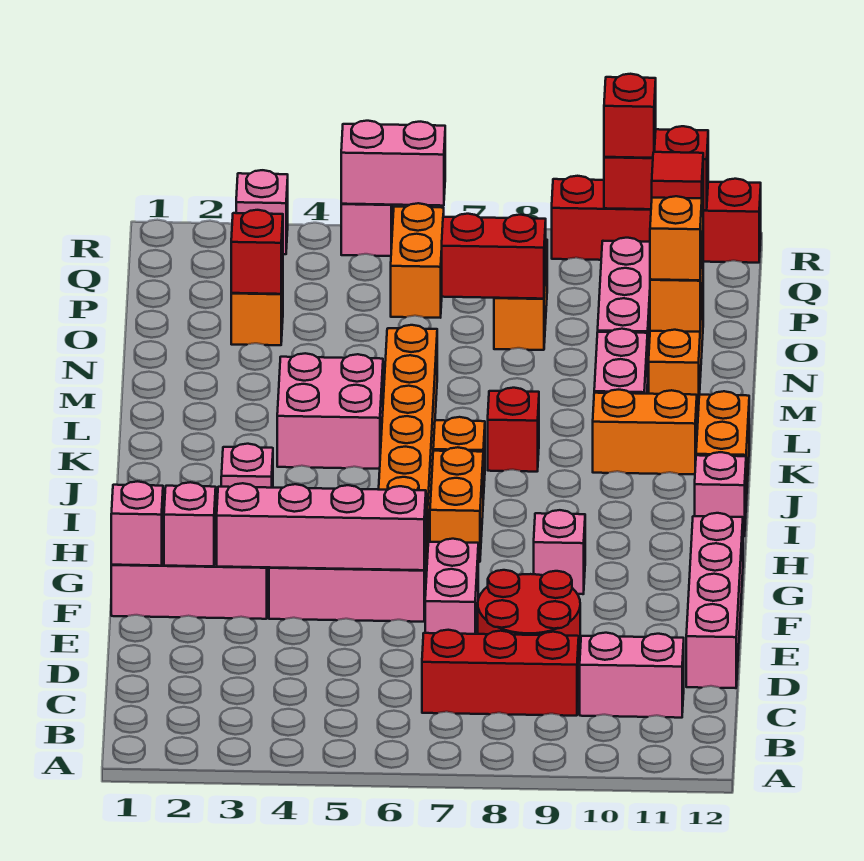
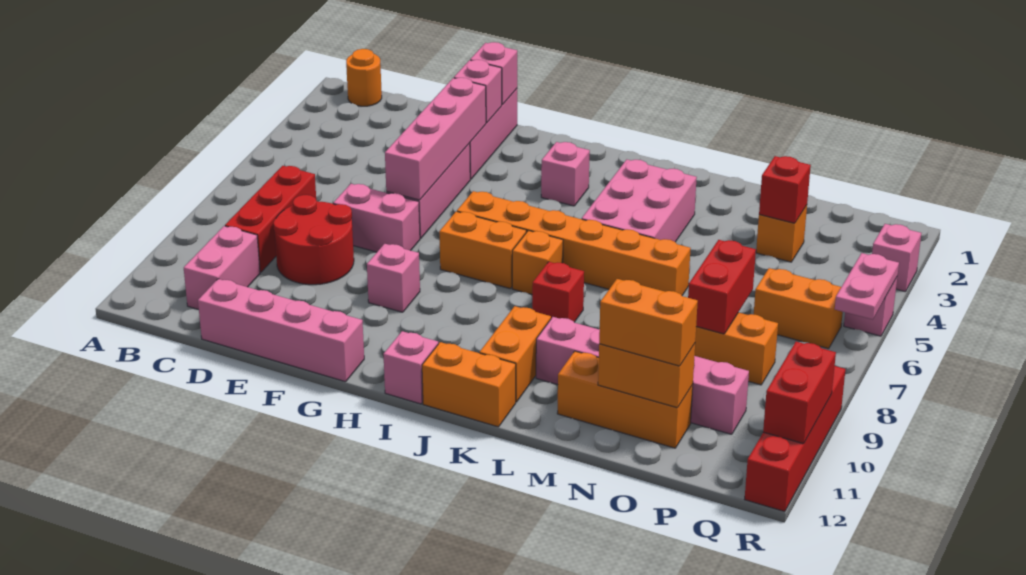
none -> orange round brick B1 level 1
pink brick K4:L5 level 1 -> pink brick K3:L5 level 1
red tile O11 level 4 -> none
pink brick R5:R6 level 2 -> pink plate R5:R6 level 2
red brick R10 level 3 -> none

